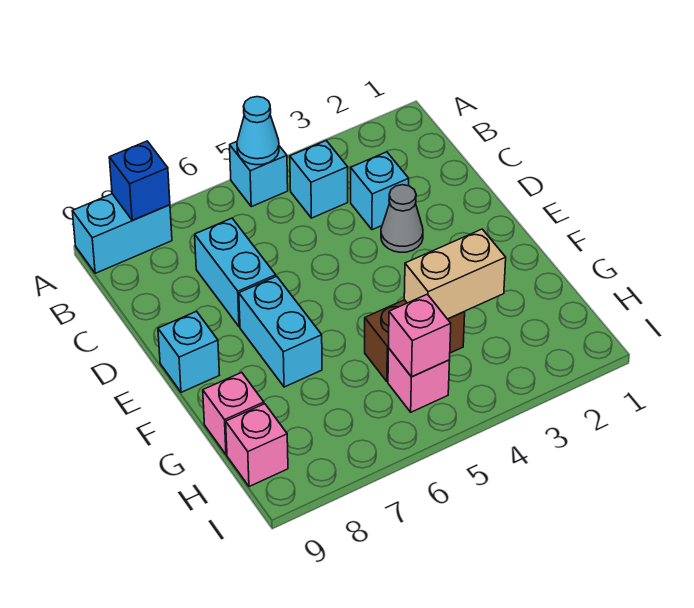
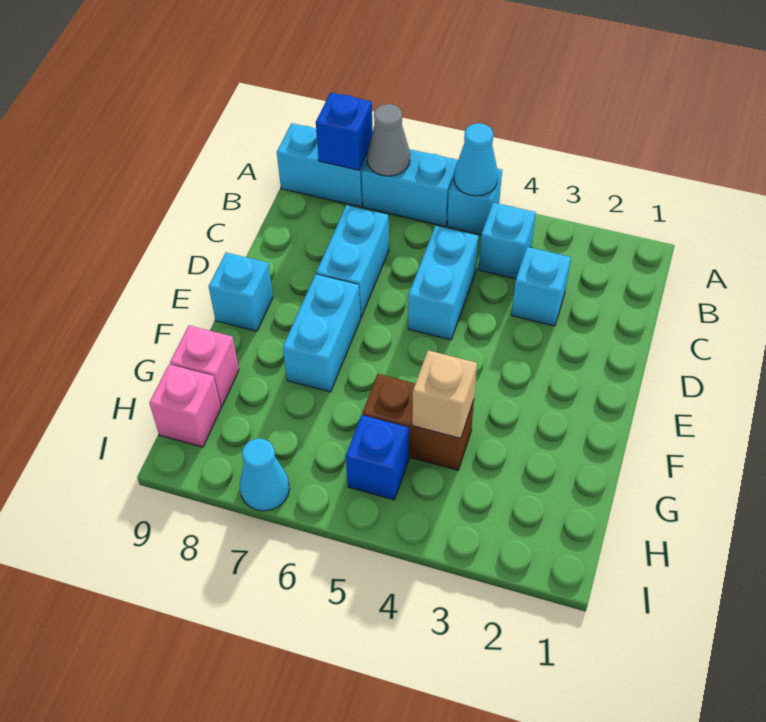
none -> cyan brick A6:A7 level 1
none -> cyan brick C5:D5 level 1
grey cone D3 level 1 -> grey cone A7 level 2
tan brick G3:G4 level 2 -> tan brick G4 level 2
pink brick H5 level 1 -> blue brick H5 level 1
pink brick H5 level 2 -> none
none -> cyan cone I7 level 1

